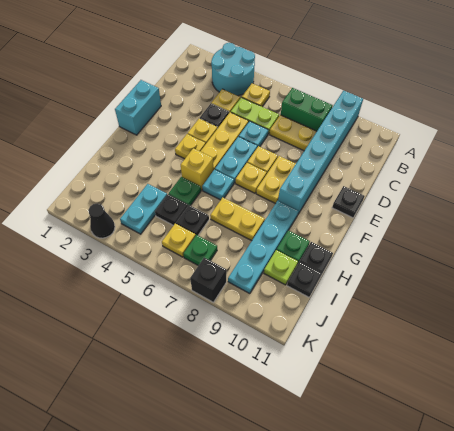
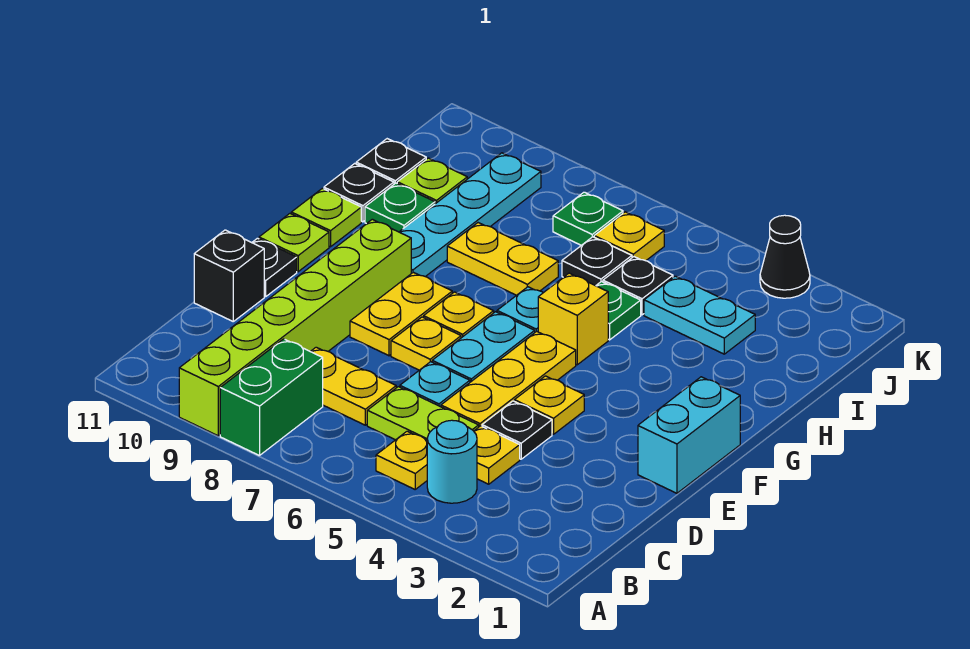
cyan round brick A3:B4 level 1 -> cyan round brick B4 level 1
cyan brick A9:F9 level 1 -> lime brick A9:F9 level 1
green brick B7:B8 level 1 -> green brick A8:B8 level 1
yellow plate F4 level 1 -> none
none -> lime plate F11 level 1
none -> lime plate G11 level 1
cyan plate I4:J4 level 1 -> cyan plate I3:I4 level 1
black brick K8 level 1 -> black brick D11 level 1

